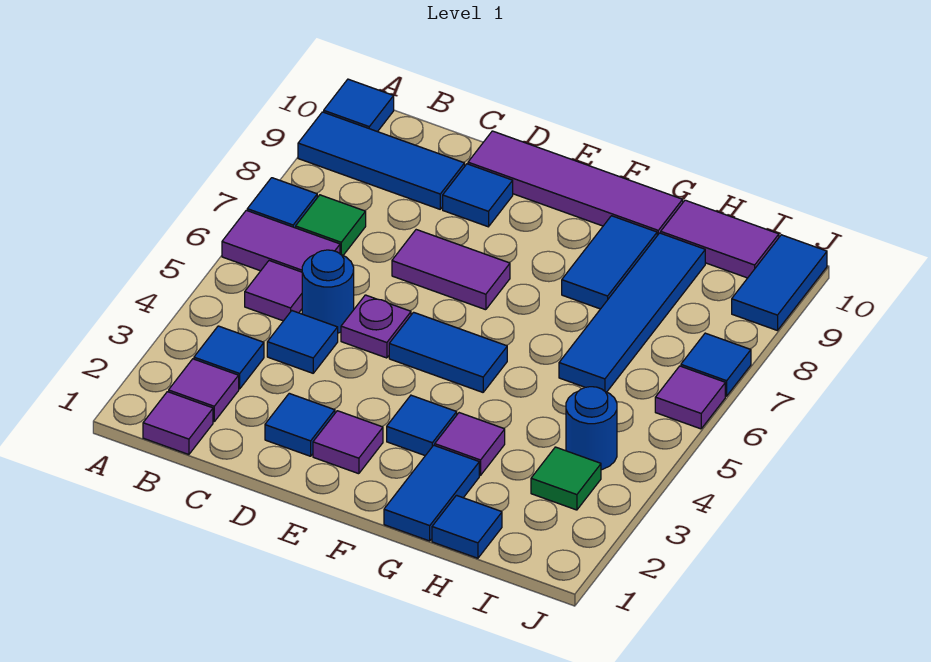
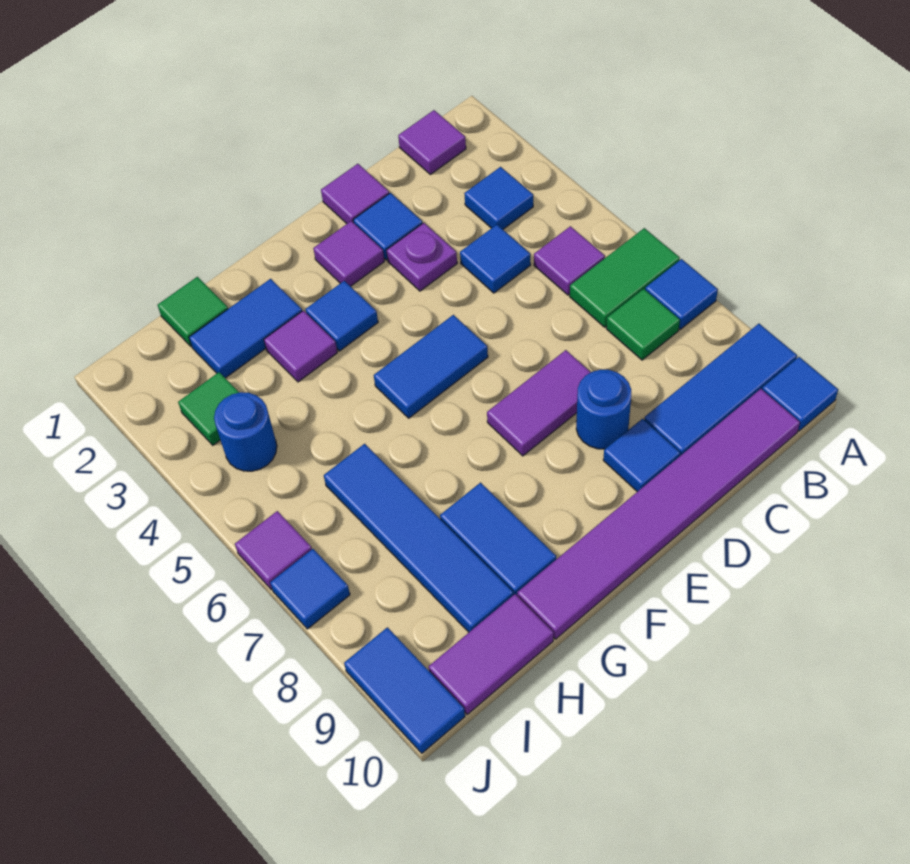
purple tile A6:B6 level 1 -> green tile A6:B6 level 1
purple tile B2 level 1 -> purple tile D1 level 1
blue round brick C5 level 1 -> blue round brick D8 level 1
purple plate D5 level 1 -> purple plate D3 level 1
purple tile D10:G10 level 1 -> purple tile B10:G10 level 1
blue tile G1:G2 level 1 -> blue tile G2:H2 level 1
blue tile H1 level 1 -> green tile H1 level 1

